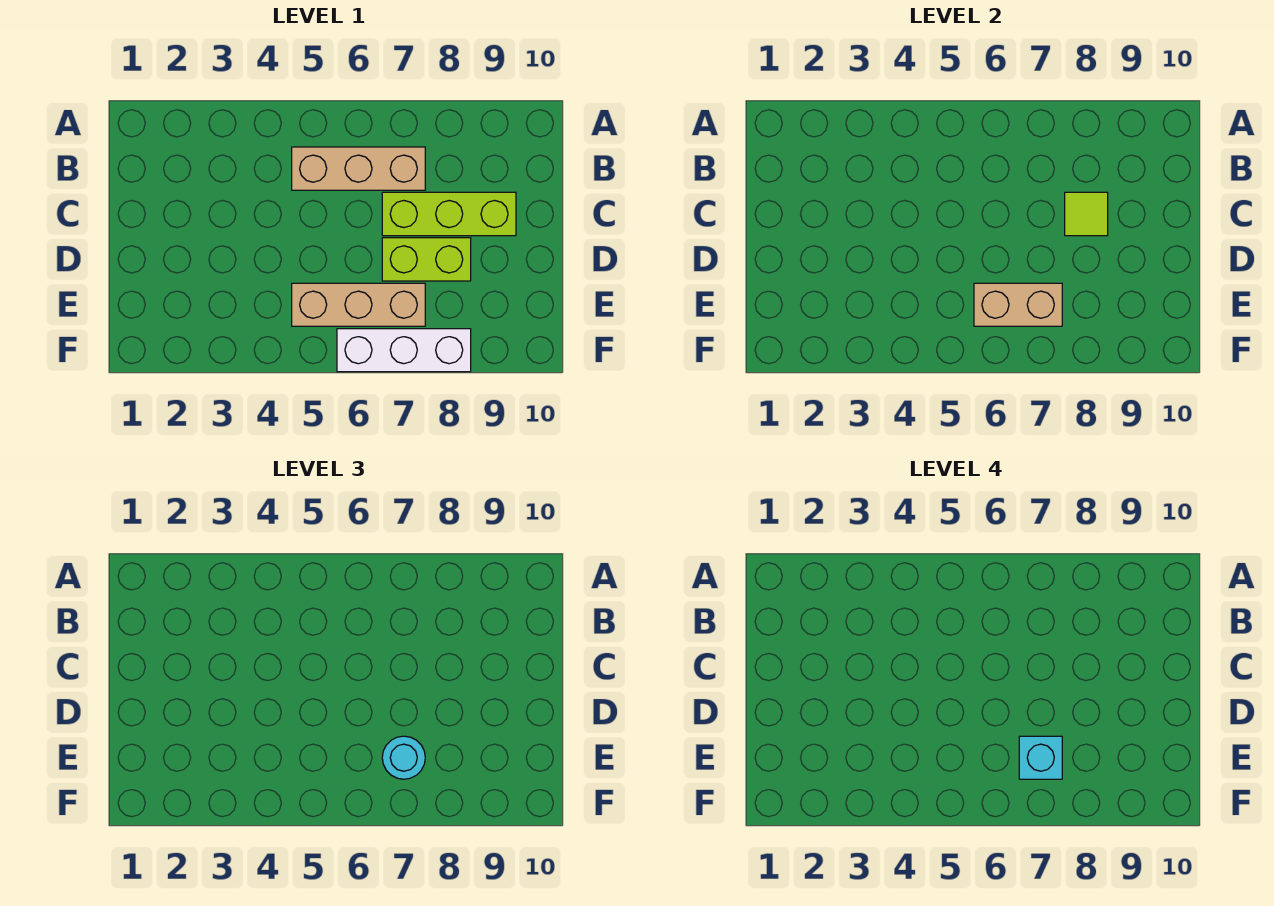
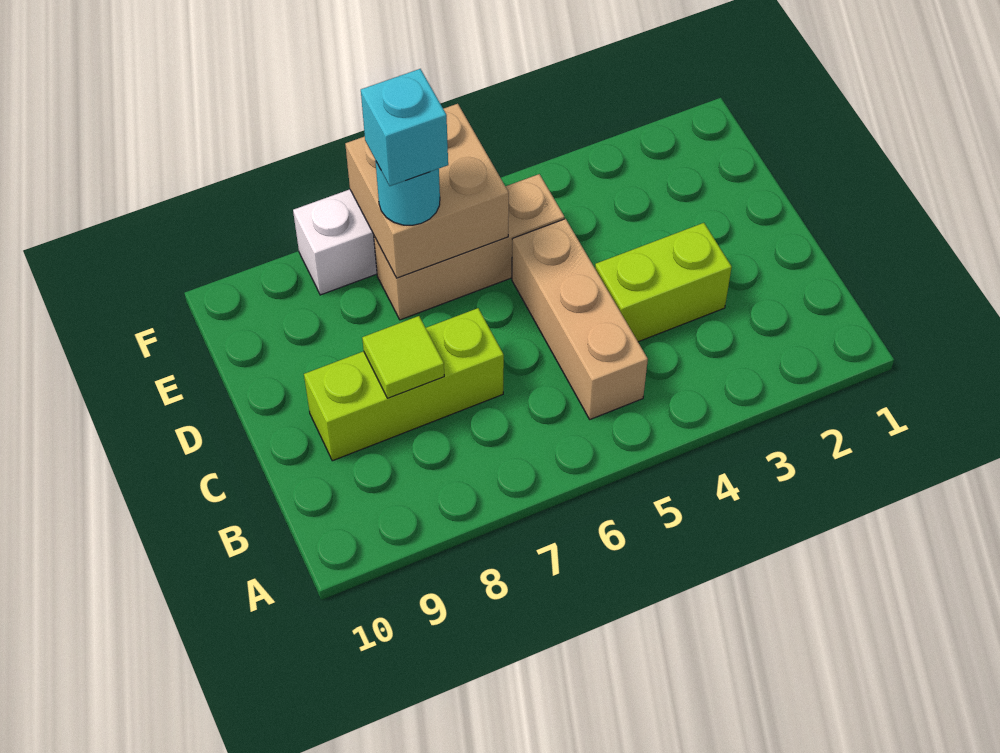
tan brick B5:B7 level 1 -> tan brick B5:D5 level 1
lime brick D7:D8 level 1 -> lime brick C3:C4 level 1
tan brick E6:E7 level 2 -> tan brick E6:F7 level 2

